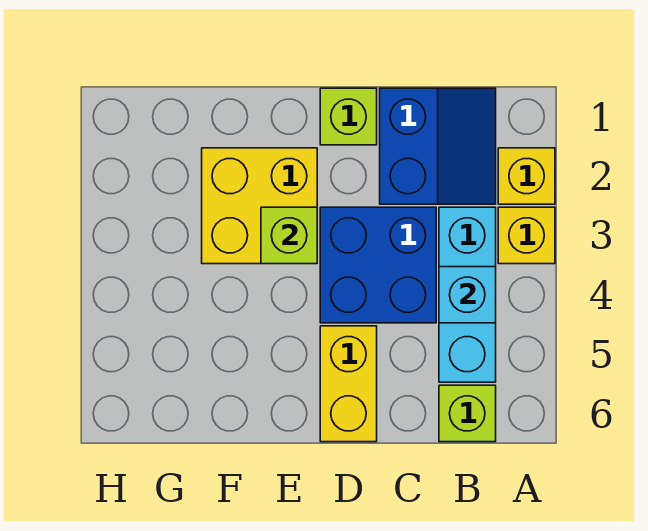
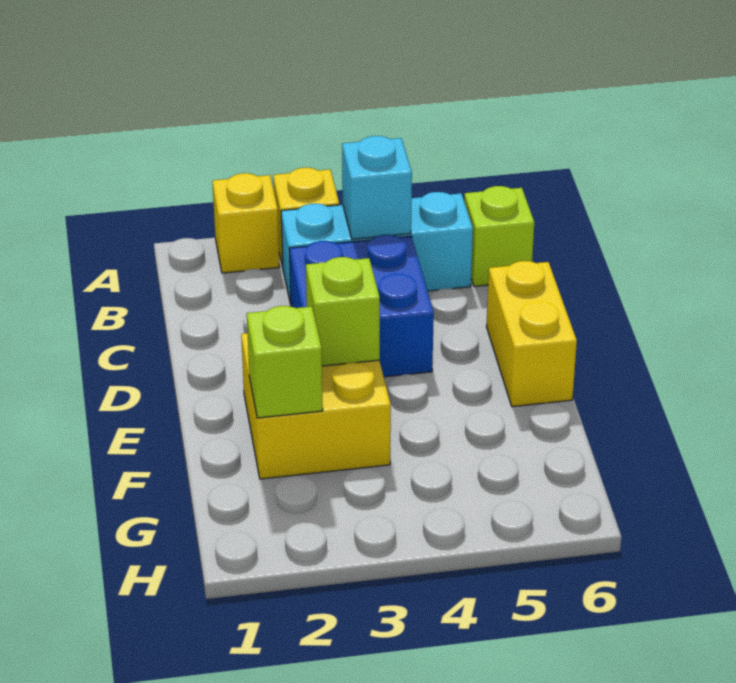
blue slope B1:C2 level 1 top C -> none
lime brick D1 level 1 -> lime brick F2 level 2
yellow brick D5:D6 level 1 -> yellow brick D6:E6 level 1

